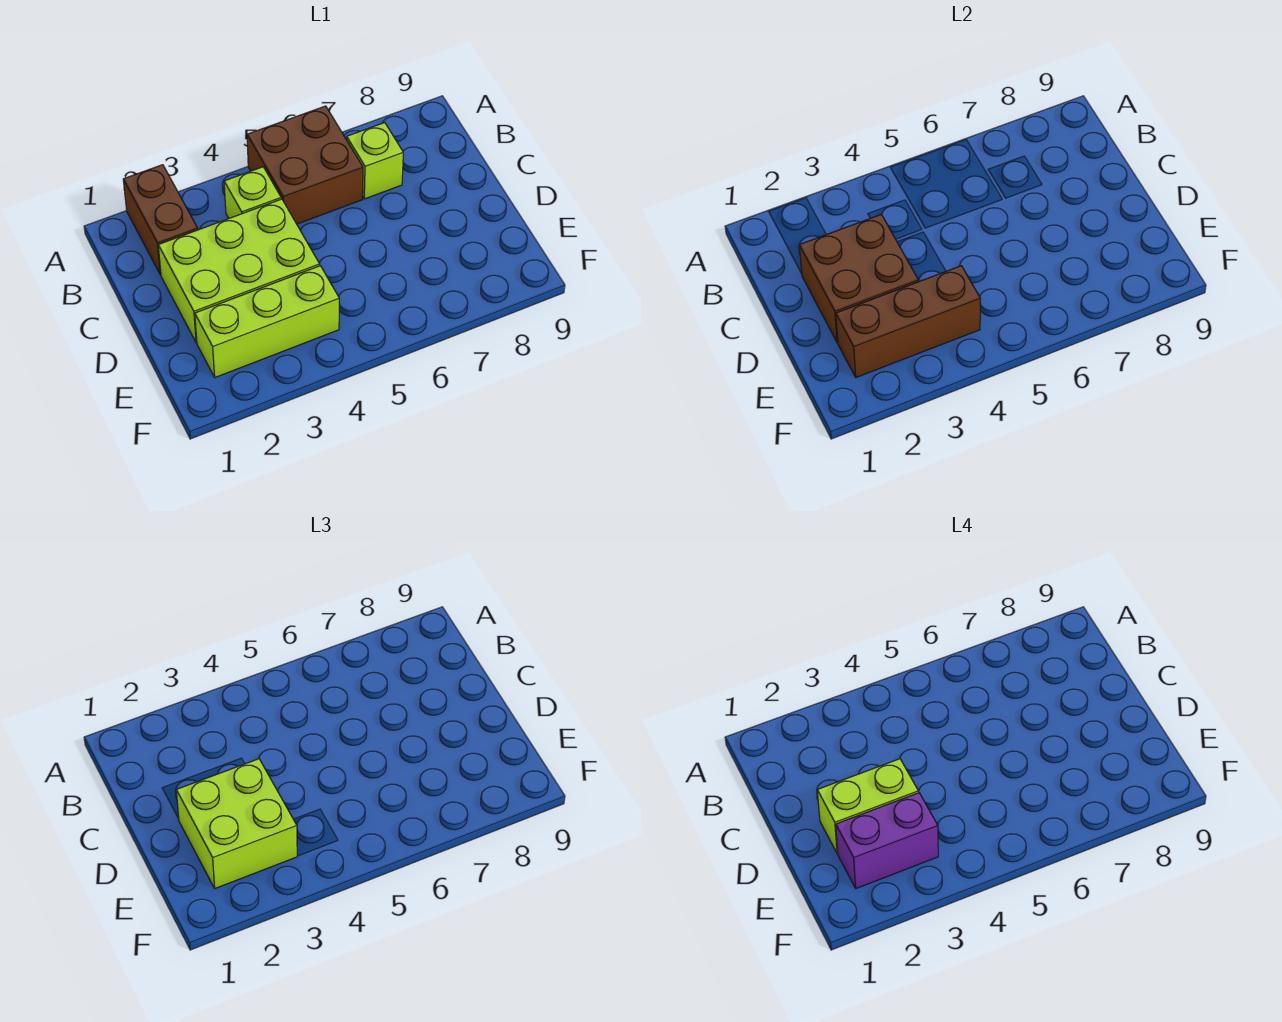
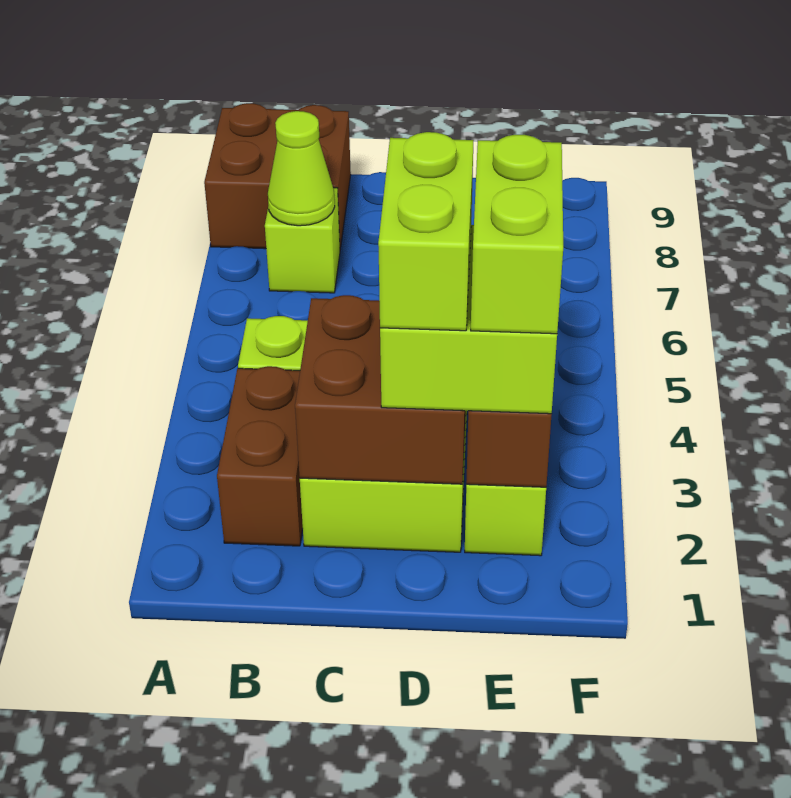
brown brick A2:B2 level 1 -> brown brick B2:B3 level 1
brown brick A5:B6 level 1 -> brown brick A8:B9 level 1
none -> lime cone B7 level 2
purple brick E2:E3 level 4 -> lime brick E2:E3 level 4

